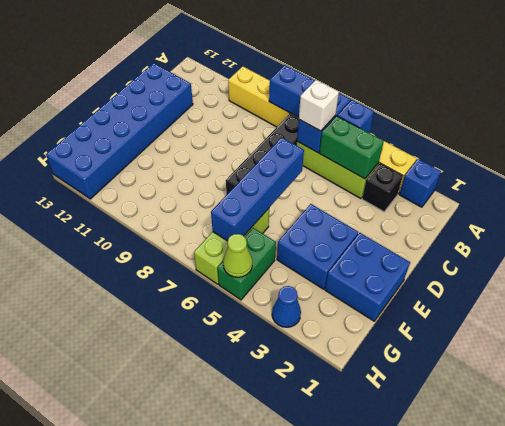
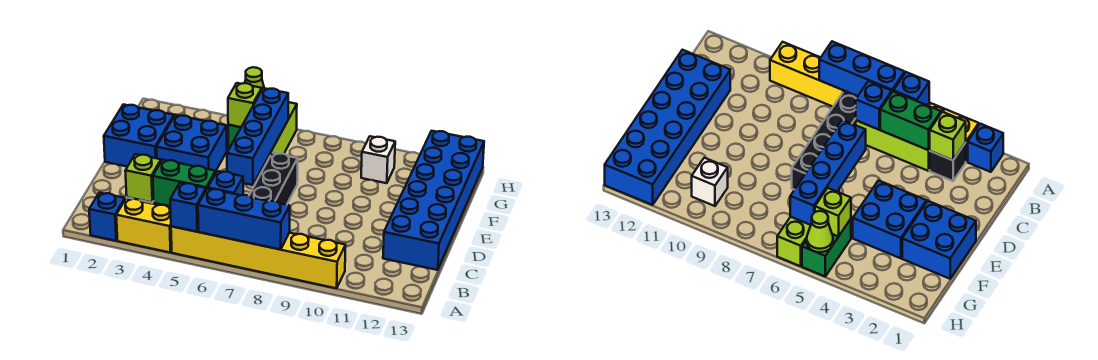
none -> lime brick B3 level 2
white brick B6 level 3 -> white brick G10 level 1
none -> lime brick G5 level 2
blue cone H3 level 1 -> none

